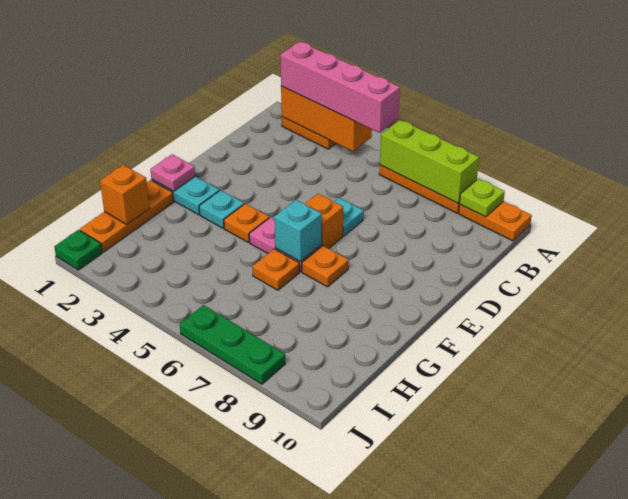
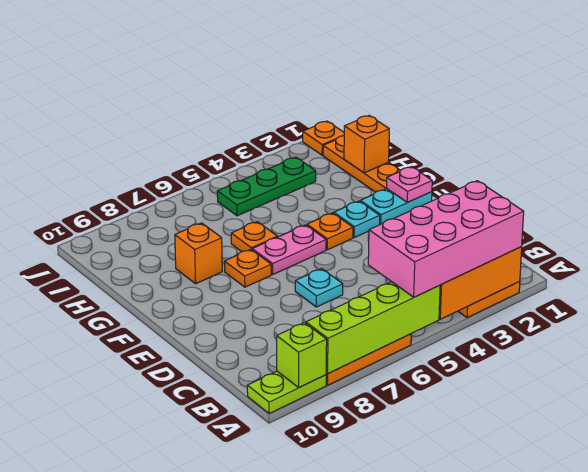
pink brick A2:A5 level 3 -> pink brick A2:B5 level 3
lime brick A6:A8 level 2 -> lime brick A5:A8 level 2
orange plate A9:A10 level 1 -> lime plate A9:A10 level 1
lime plate A9 level 2 -> lime brick A9 level 2
orange brick E6 level 1 -> orange brick G8 level 1
cyan brick F6 level 2 -> none
green plate J1 level 1 -> orange plate J1 level 1
green plate J6:J8 level 1 -> green plate I3:I5 level 1

